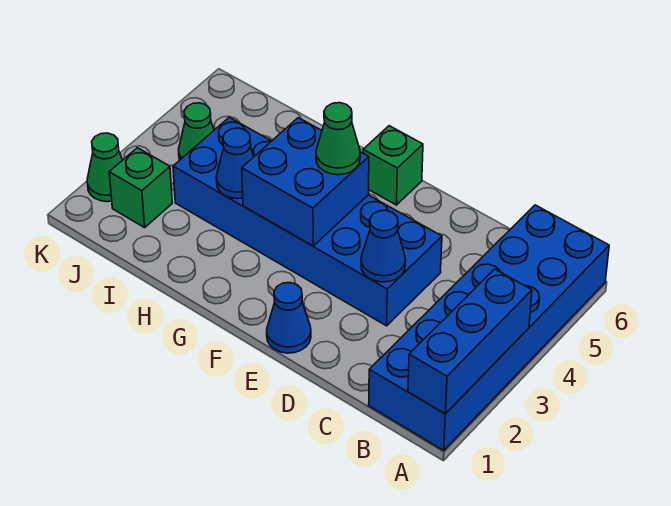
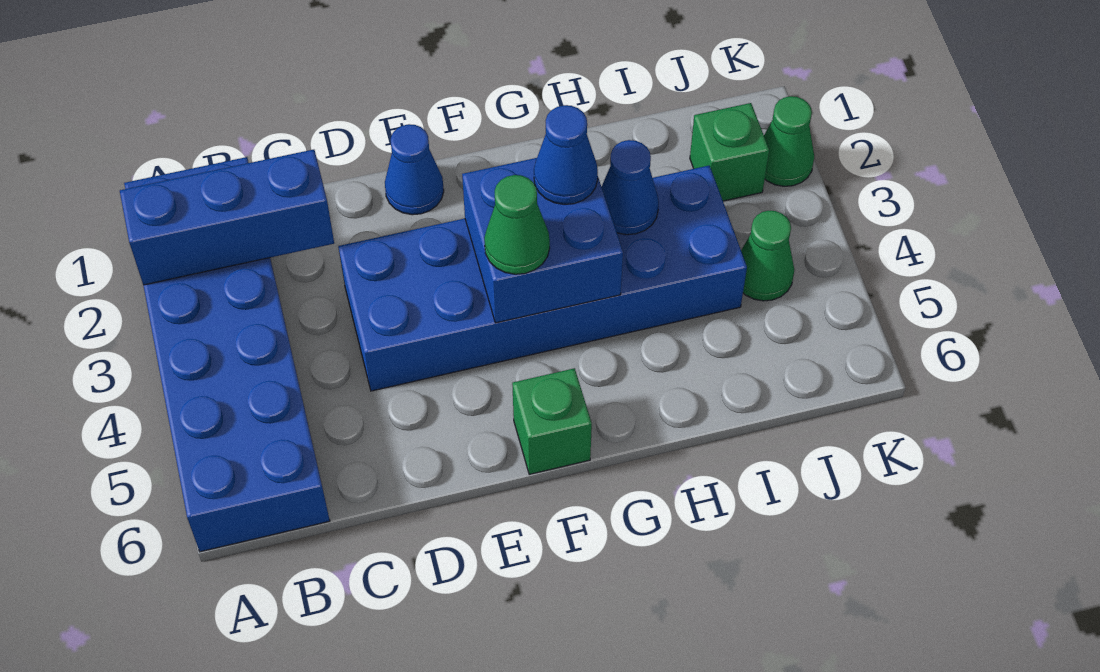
blue brick A1:A3 level 2 -> blue brick A2:C2 level 2
blue cone D3 level 2 -> blue cone G3 level 3

